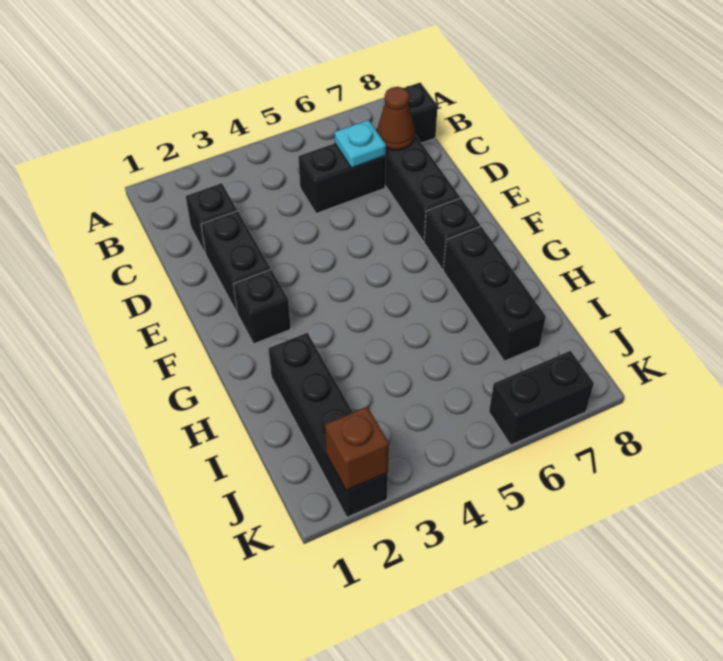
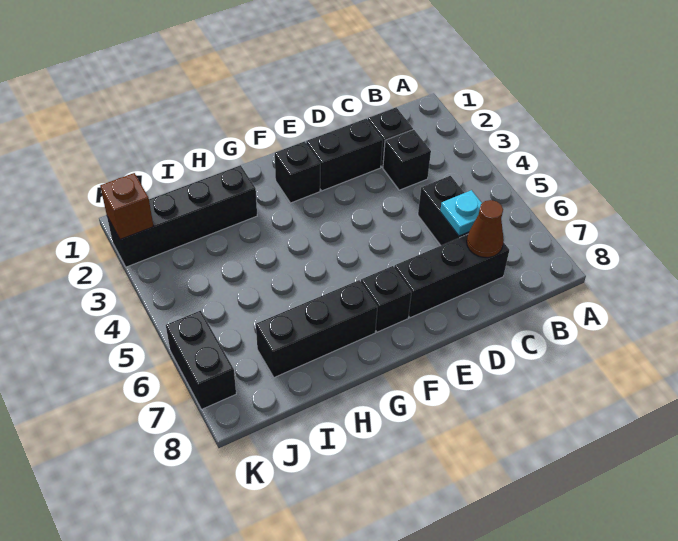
black brick B8 level 1 -> black brick C3 level 1

